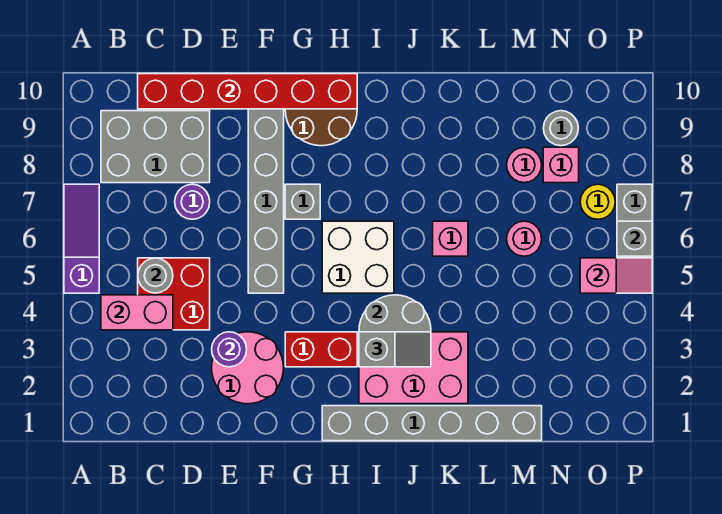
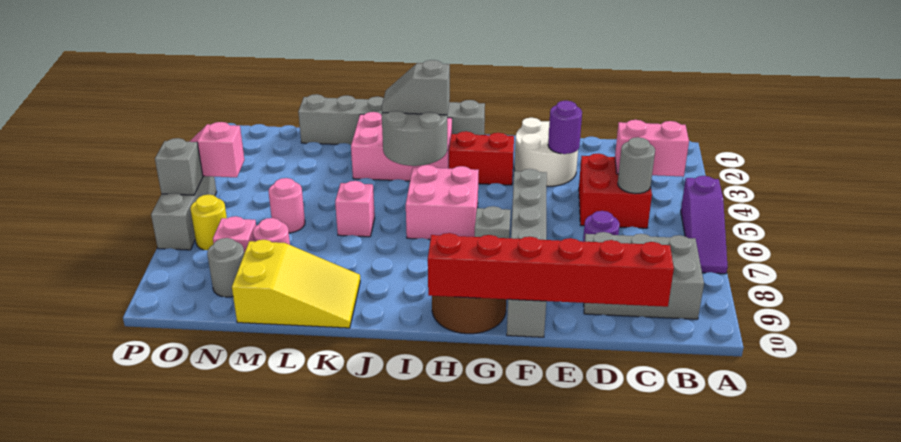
pink round brick E2:F3 level 1 -> white round brick E2:F3 level 1
white brick H5:I6 level 1 -> pink brick H5:I6 level 1
none -> yellow slope K9:M10 level 1 top M

